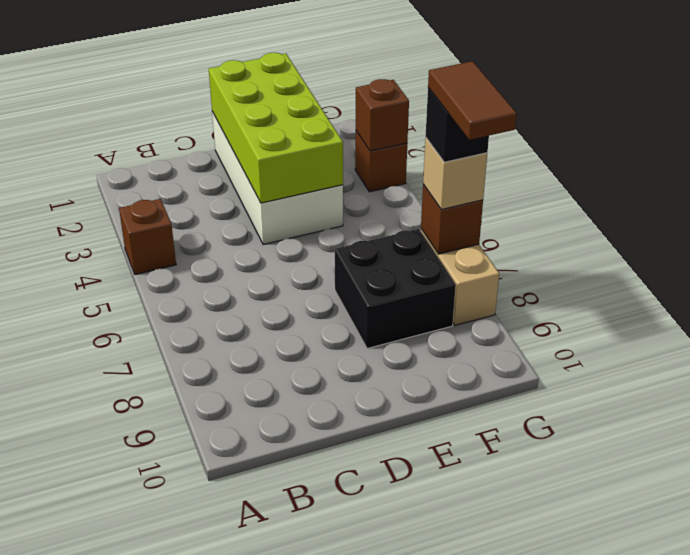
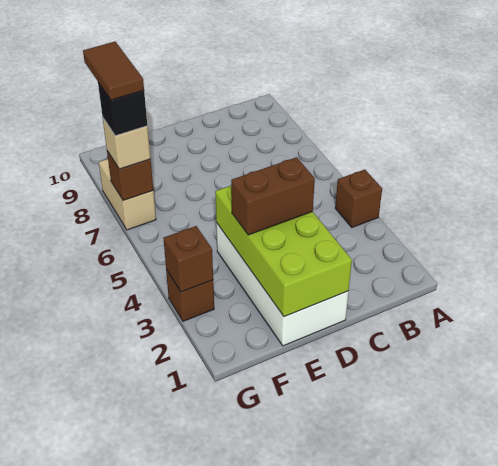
none -> brown brick D3:E3 level 3
black brick E7:F8 level 1 -> none

